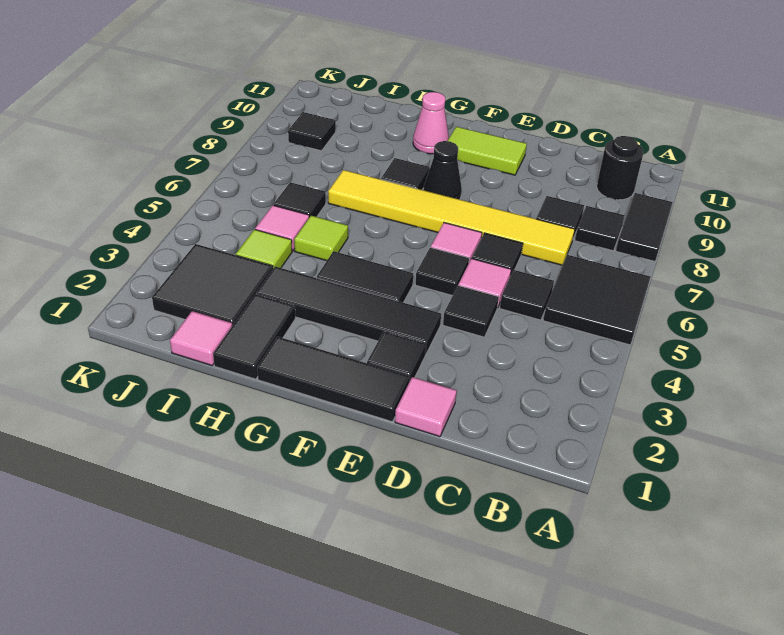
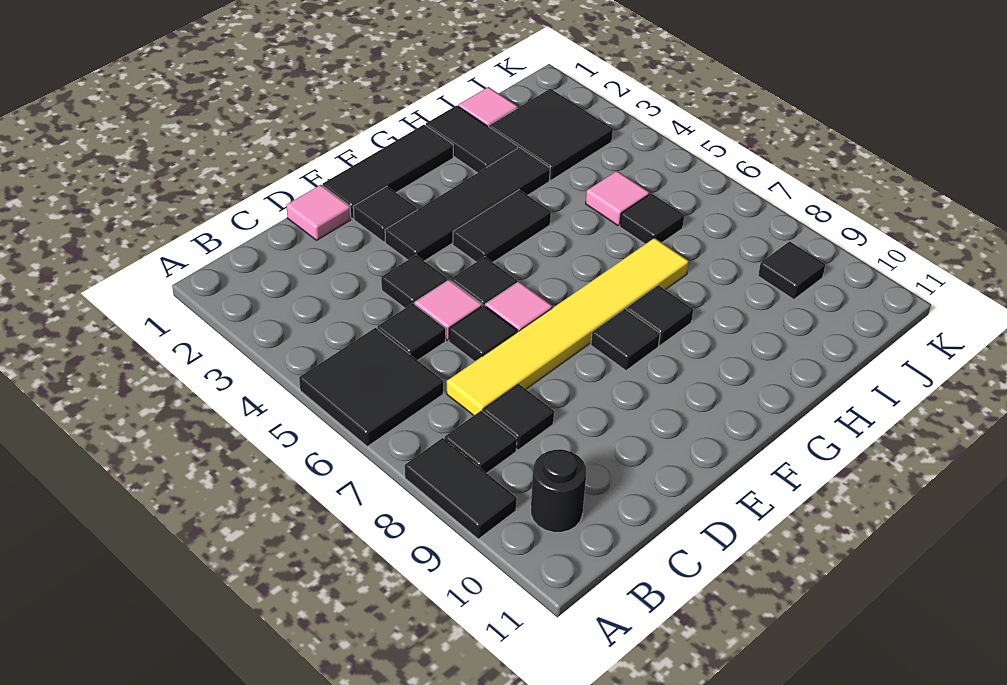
lime tile E10:F10 level 1 -> none
black cone F8 level 1 -> black tile F8 level 1
pink cone G10 level 1 -> none
lime tile H5 level 1 -> none
lime tile I4 level 1 -> none

